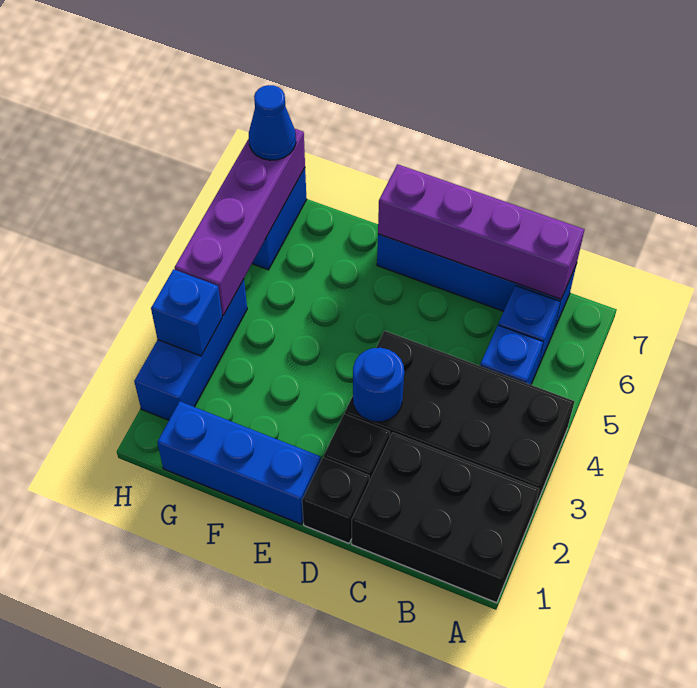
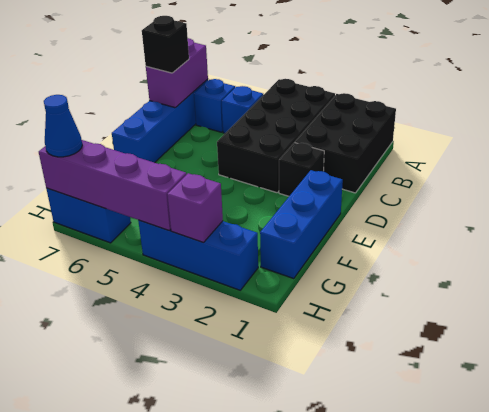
purple brick B7:E7 level 2 -> purple brick B7:C7 level 2
black brick D1 level 1 -> black brick C7 level 3
blue round brick D3 level 2 -> none
blue brick H3 level 2 -> purple brick H3 level 2

